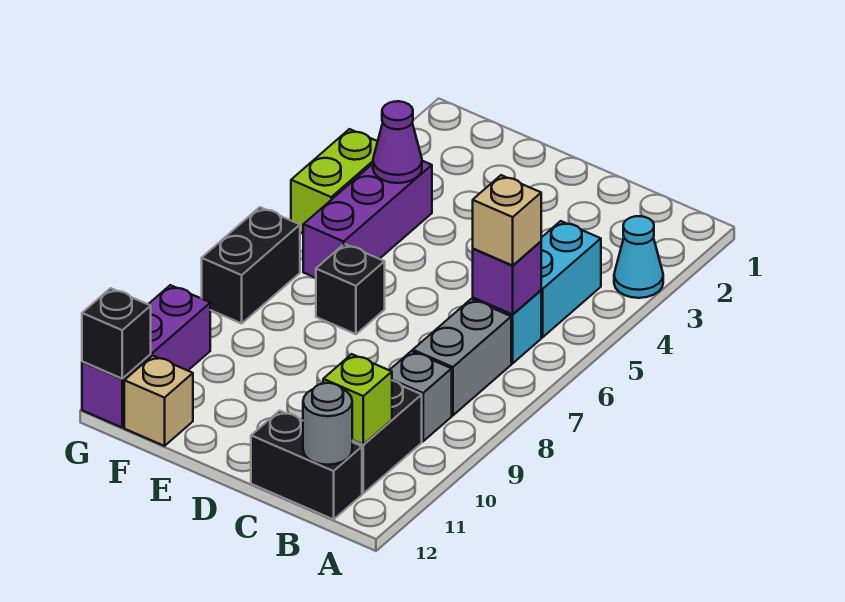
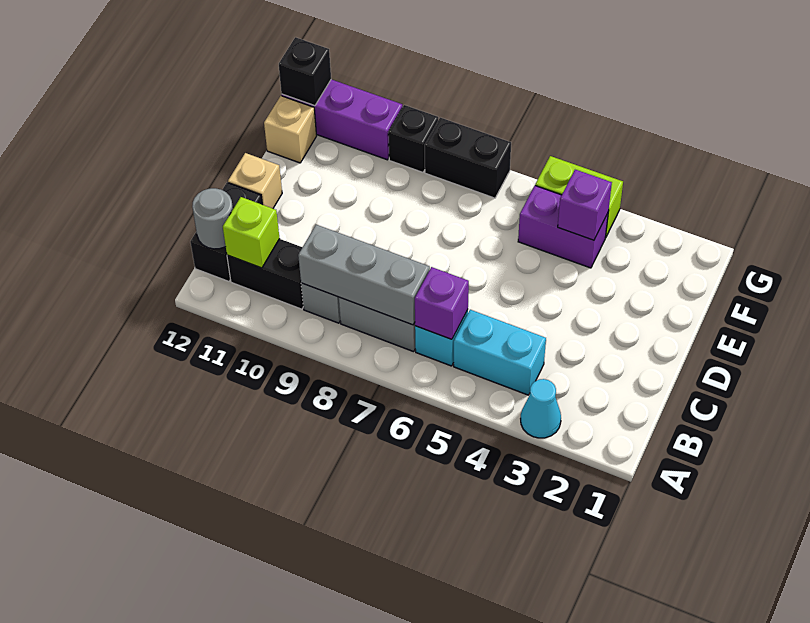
tan brick B6 level 3 -> tan brick D12 level 1
none -> grey brick B7:B9 level 2
black brick E7 level 1 -> black brick G9 level 1
purple brick F4:F6 level 1 -> purple brick F4:F5 level 1
purple cone F4 level 2 -> purple brick F4 level 2

